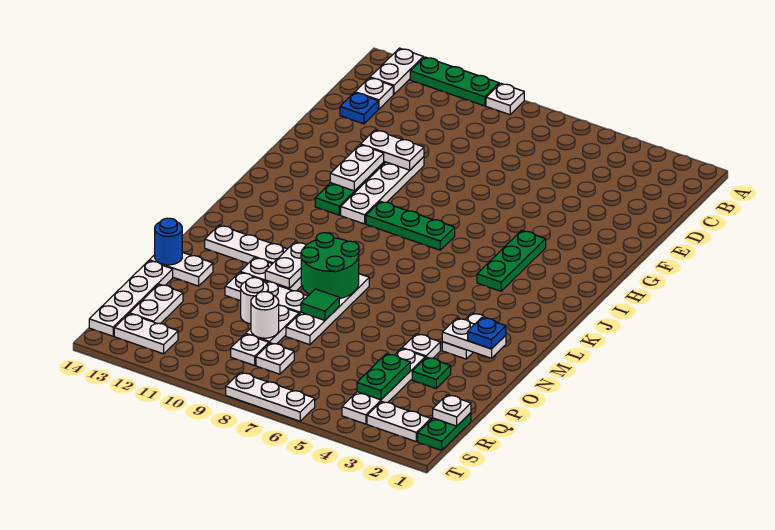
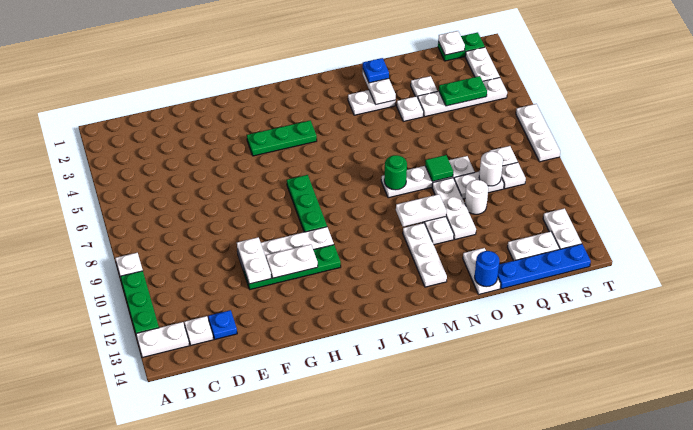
green round brick M8:N9 level 2 -> green round brick M8 level 2
green plate P3 level 1 -> white plate P3 level 1
white plate P14:S14 level 1 -> blue plate P14:S14 level 1

